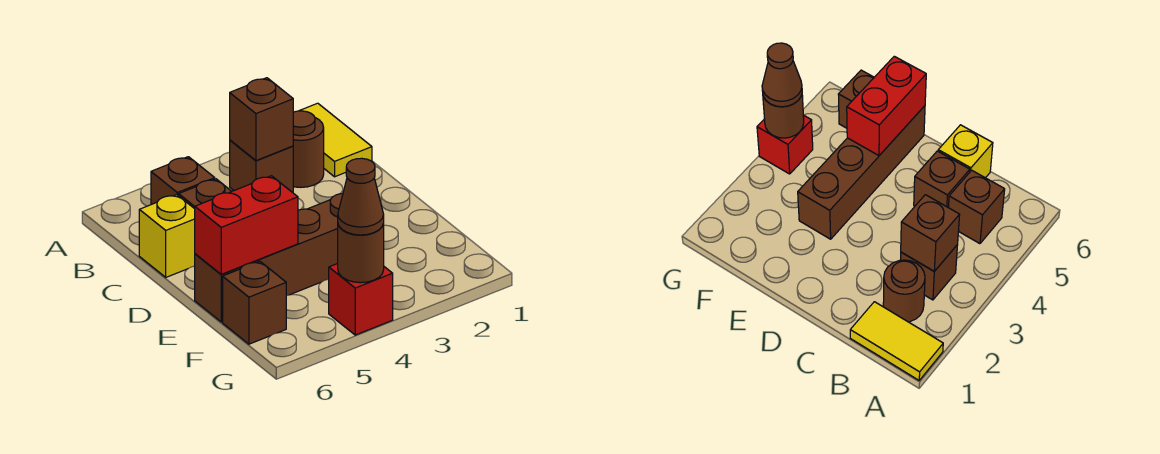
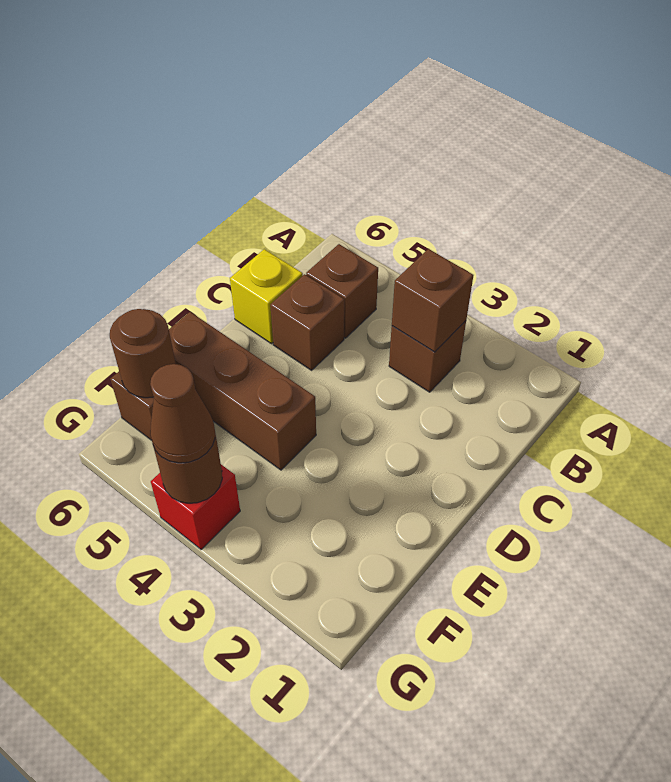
yellow tile A1:B1 level 1 -> none
brown round brick B2 level 1 -> brown round brick F6 level 2
brown brick E3:E6 level 1 -> brown brick E4:E6 level 1
red brick E5:E6 level 2 -> none

